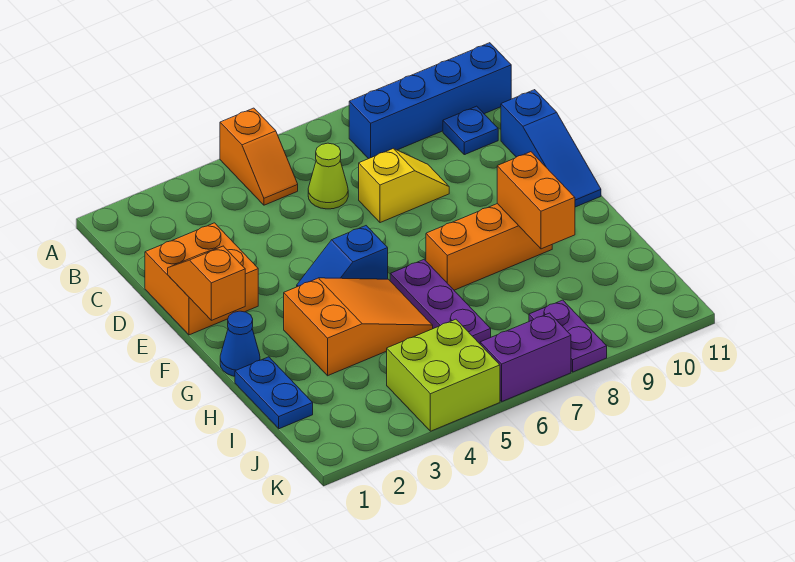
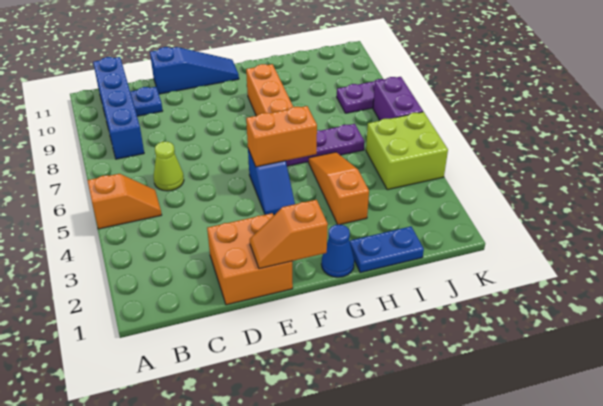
yellow slope D7:D8 level 1 top 7 -> none
orange slope G3:H5 level 1 top 3 -> orange slope H3:H5 level 1 top 3
orange brick G9:H9 level 2 -> orange brick F5:G5 level 2

